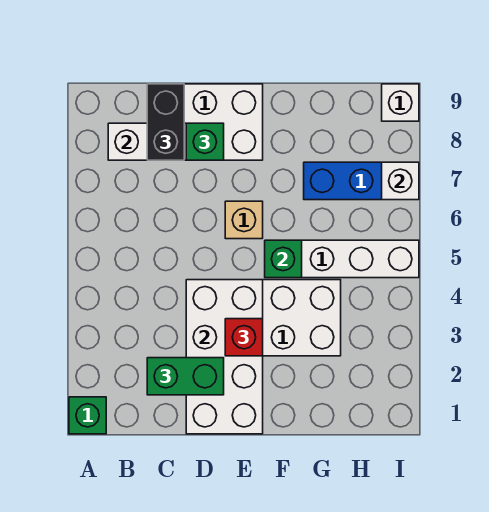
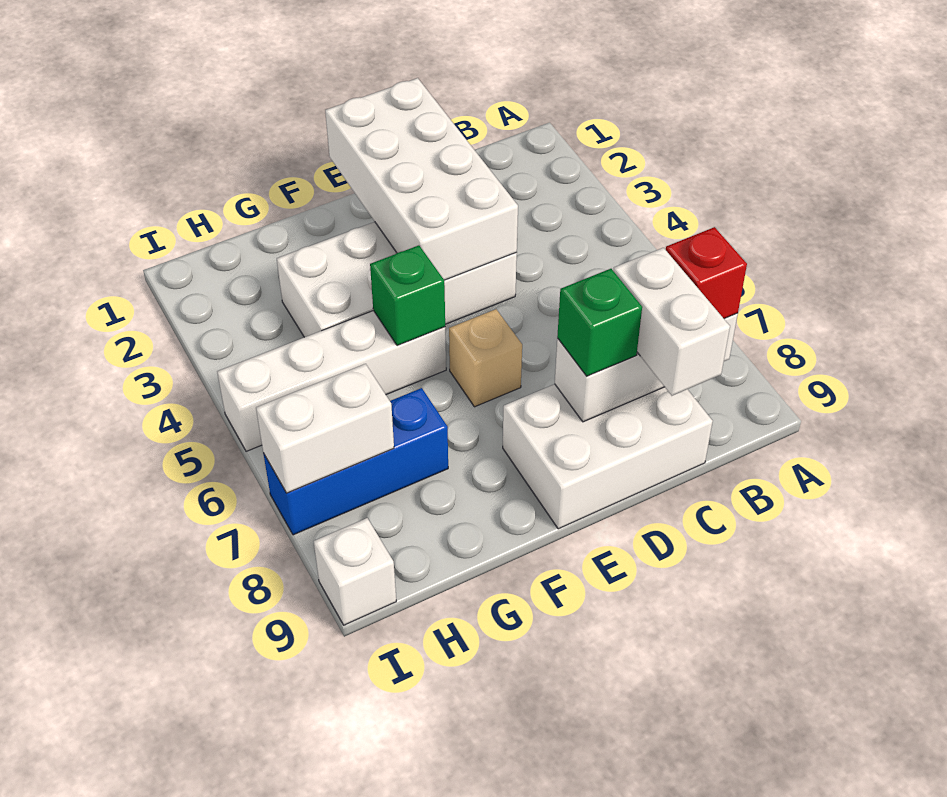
green brick A1 level 1 -> none
green brick C2:D2 level 3 -> none
black brick C8:C9 level 3 -> white brick C8:C9 level 3
red brick E3 level 3 -> red brick B8 level 3
white brick I7 level 2 -> white brick H7:I7 level 2

